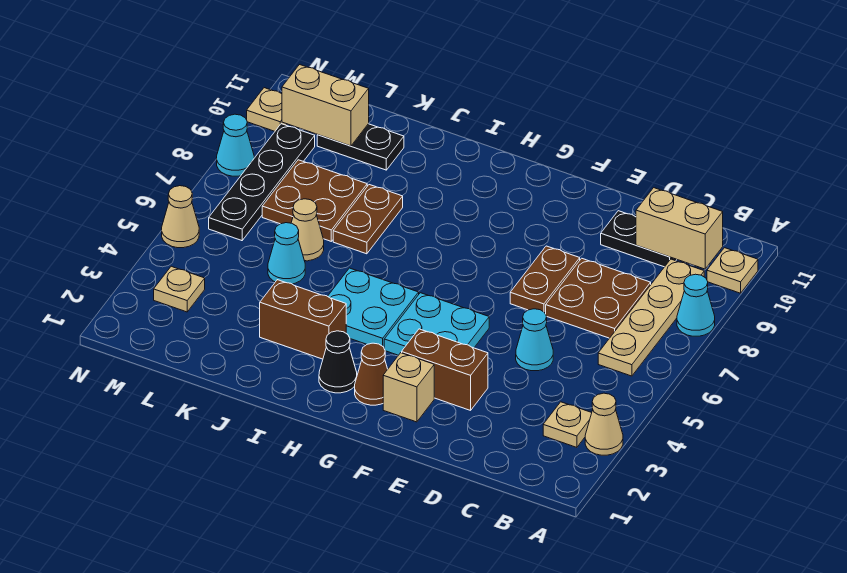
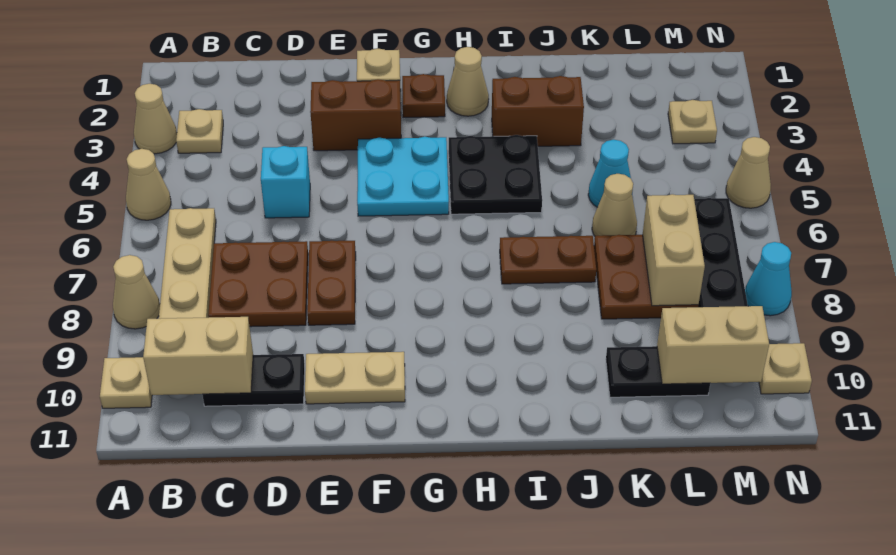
none -> tan cone A5 level 1
cyan cone A8 level 1 -> tan cone A8 level 1
cyan cone D5 level 1 -> cyan brick D5 level 1
none -> tan plate E10:F10 level 1
brown cone G2 level 1 -> brown plate G2 level 1
black cone H2 level 1 -> tan cone H2 level 1
cyan plate H4:I5 level 1 -> black plate H4:I5 level 1
brown plate J7:J8 level 1 -> brown plate I7:J7 level 1
none -> tan brick L7:L8 level 2

